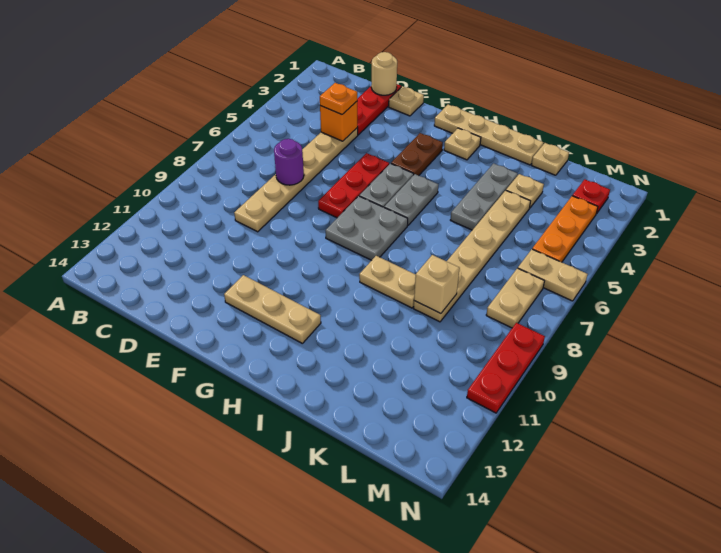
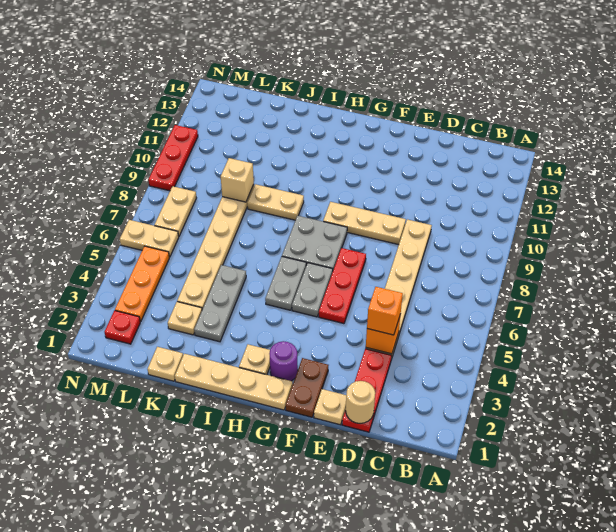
orange plate D4 level 3 -> orange brick D4 level 3
purple round brick D7 level 2 -> purple round brick G2 level 1
tan plate F12:H12 level 1 -> tan plate E9:G9 level 1
brown plate G3:G4 level 1 -> brown plate F1:F2 level 1

